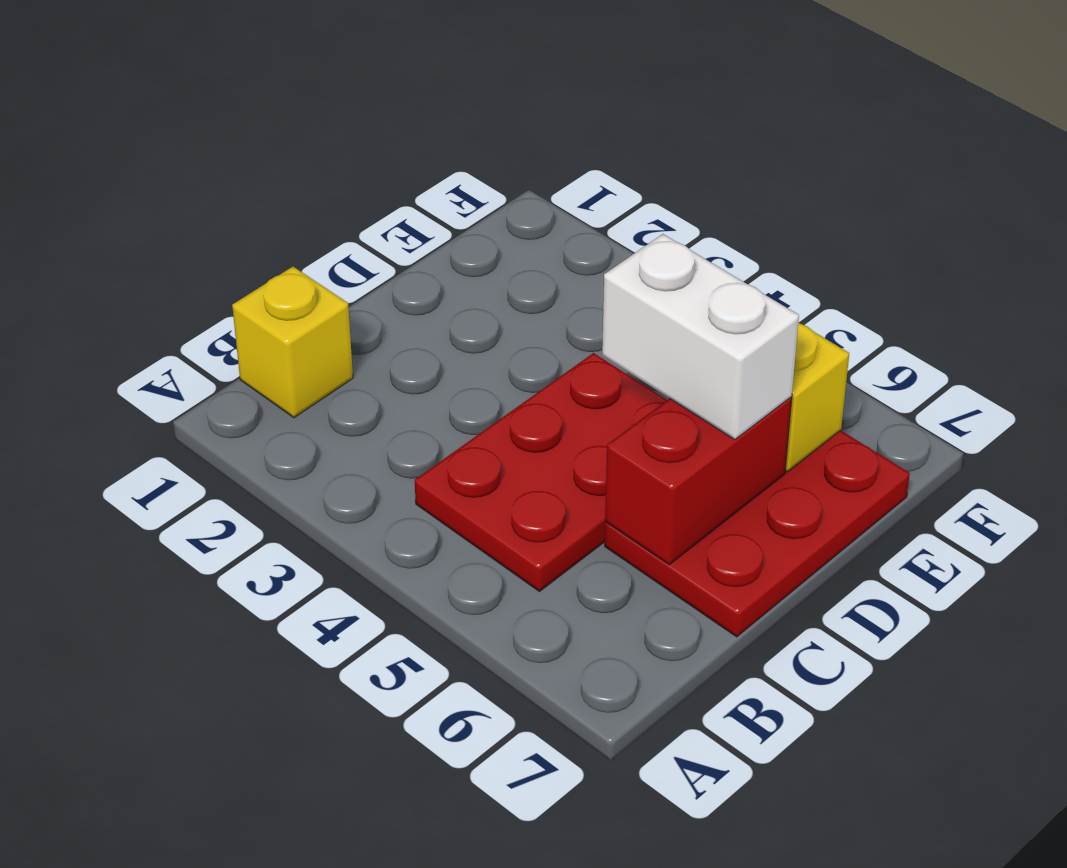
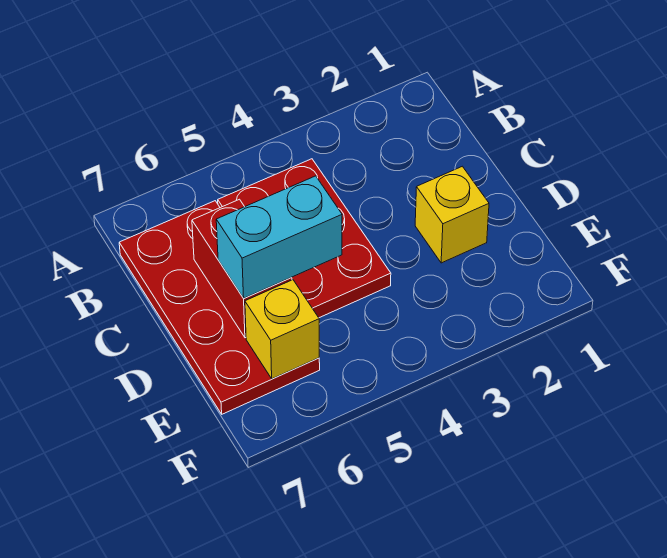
yellow brick B1 level 1 -> yellow brick D2 level 1
red plate C6:E7 level 1 -> red plate B6:E7 level 1
white brick D5:D6 level 3 -> cyan brick D5:D6 level 3

